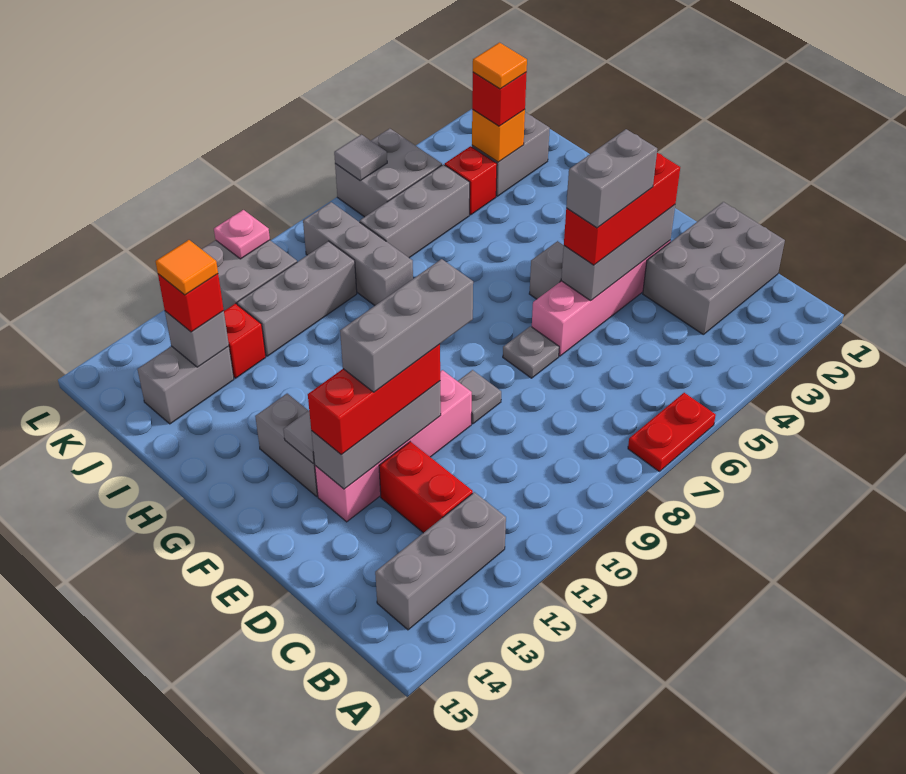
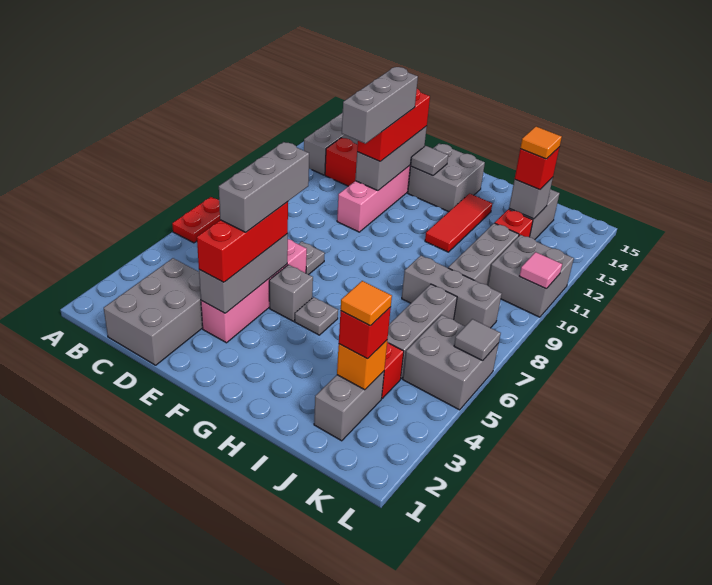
grey brick E4:E5 level 4 -> grey brick E4:E6 level 4
grey plate E9 level 1 -> grey plate G5 level 1
grey brick F13:G13 level 1 -> grey brick F13:G14 level 1
none -> red tile H11:H13 level 1
pink plate L10 level 2 -> pink tile L10 level 2

